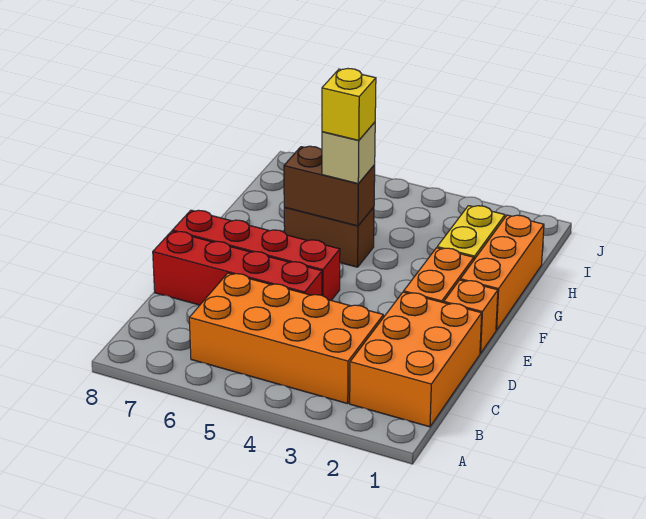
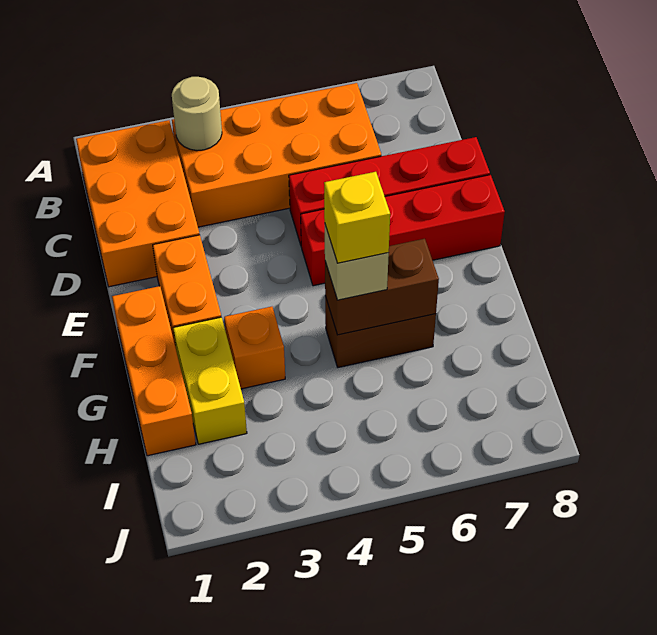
none -> tan round brick B3 level 2
orange brick E1 level 1 -> orange brick G3 level 1

